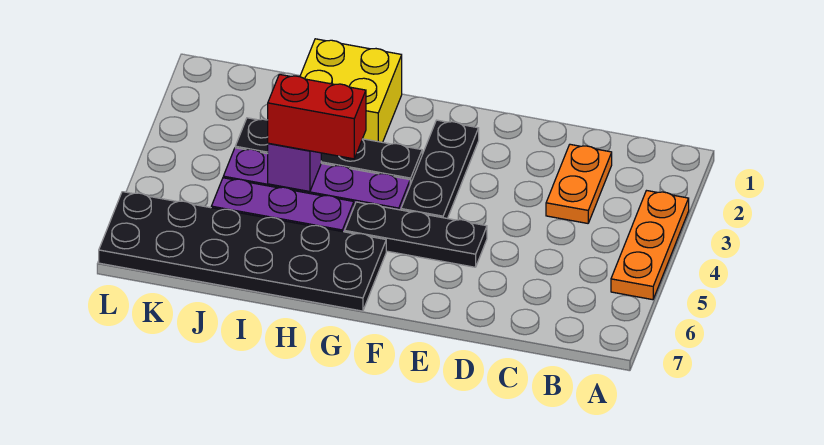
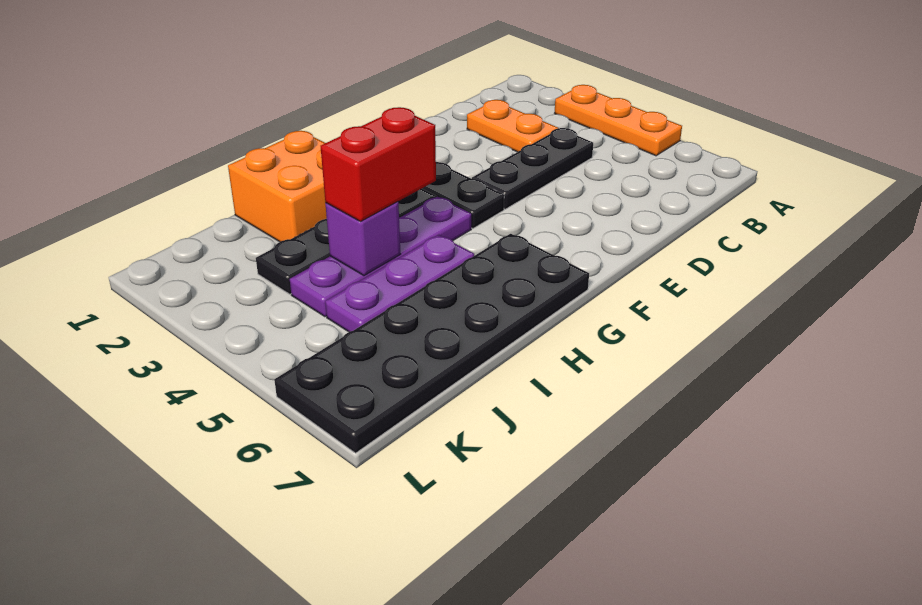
black plate E5:G5 level 1 -> black plate C4:E4 level 1
yellow brick H1:I2 level 1 -> orange brick H1:I2 level 1

